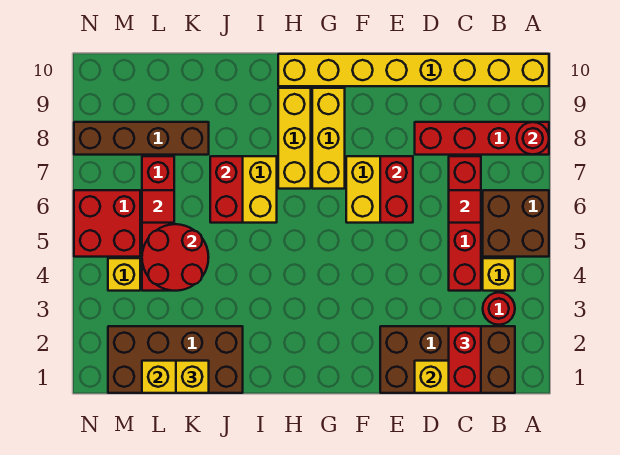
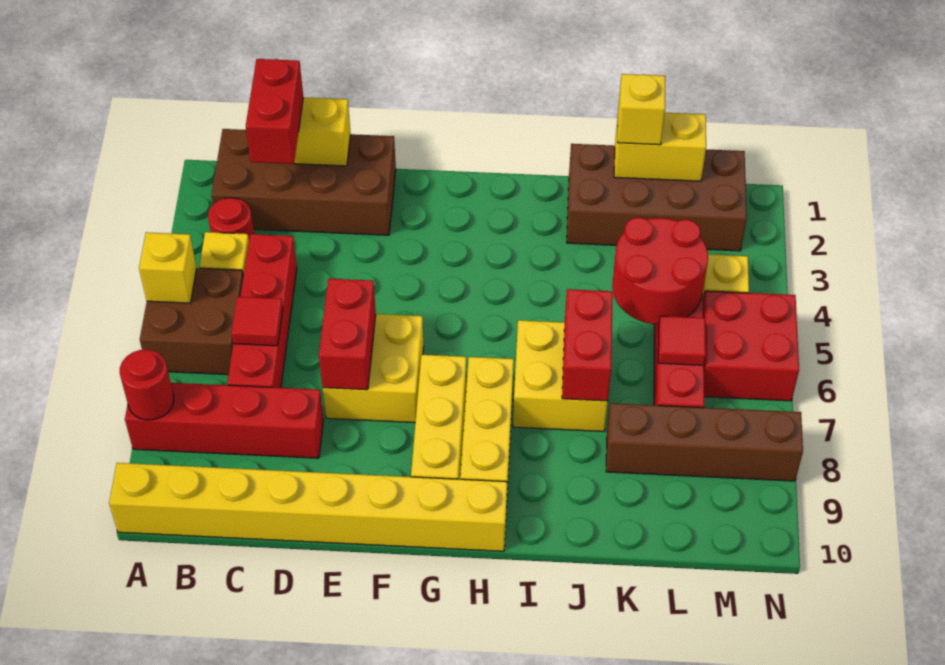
none -> yellow brick A5 level 2

